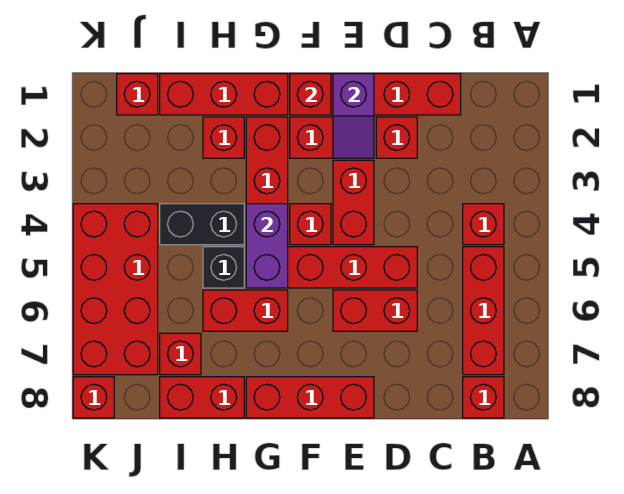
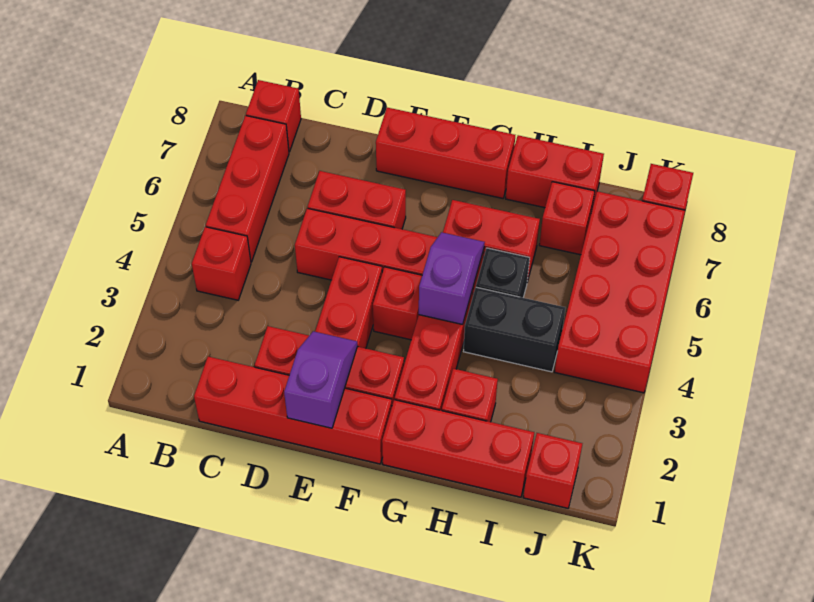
red brick F1 level 2 -> none
purple brick G4:G5 level 2 -> purple slope G4:G5 level 2 top 4

